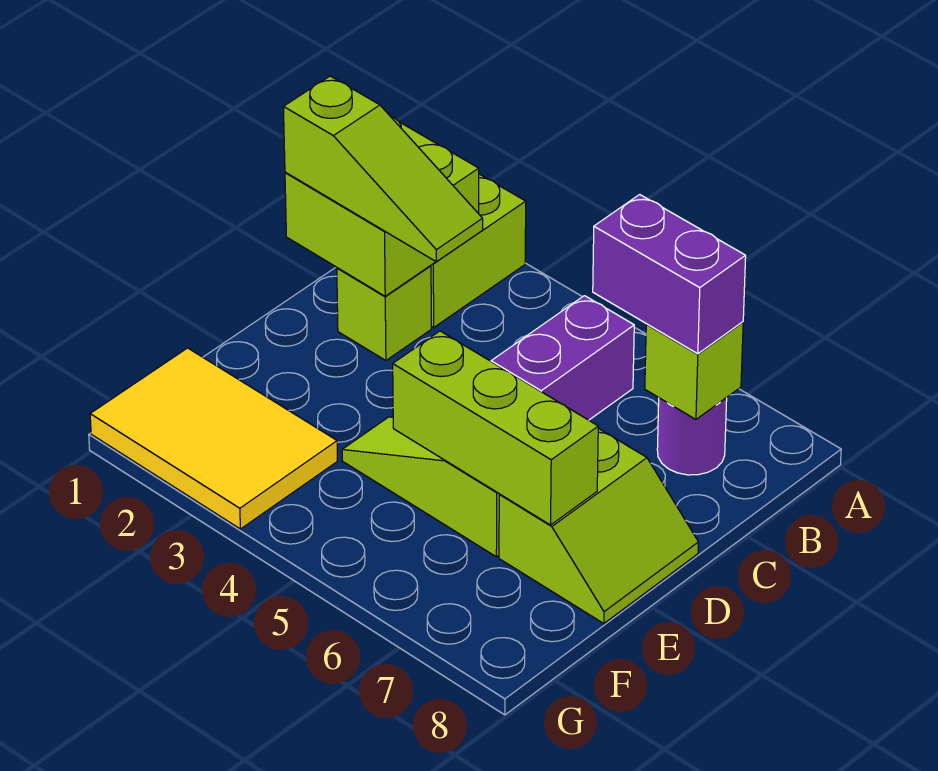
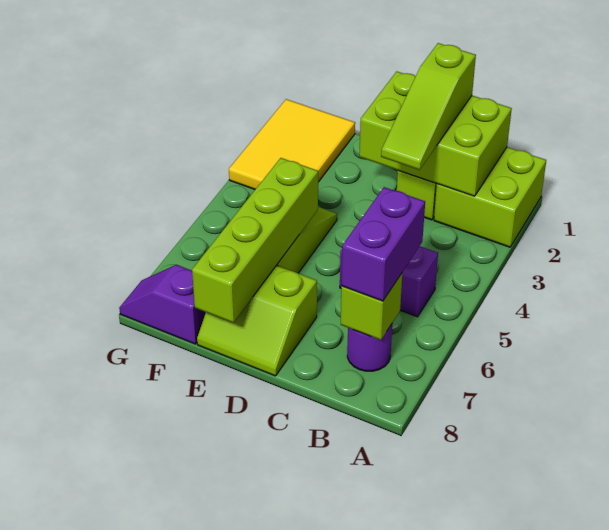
lime brick B1:C2 level 2 -> lime brick B1:D2 level 2
lime brick E5:E7 level 2 -> lime brick E5:E8 level 2
none -> purple slope F8:G8 level 1 top F

